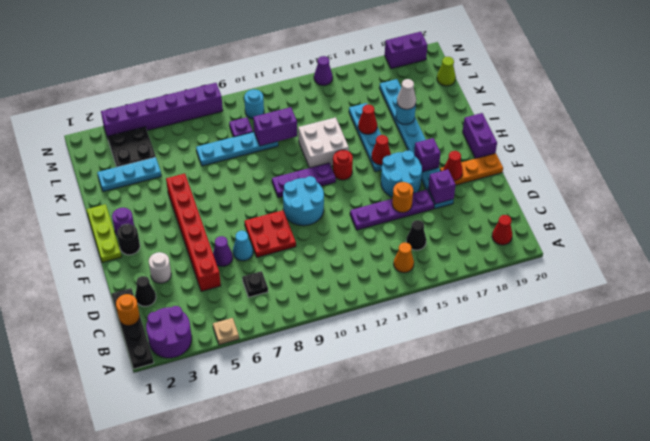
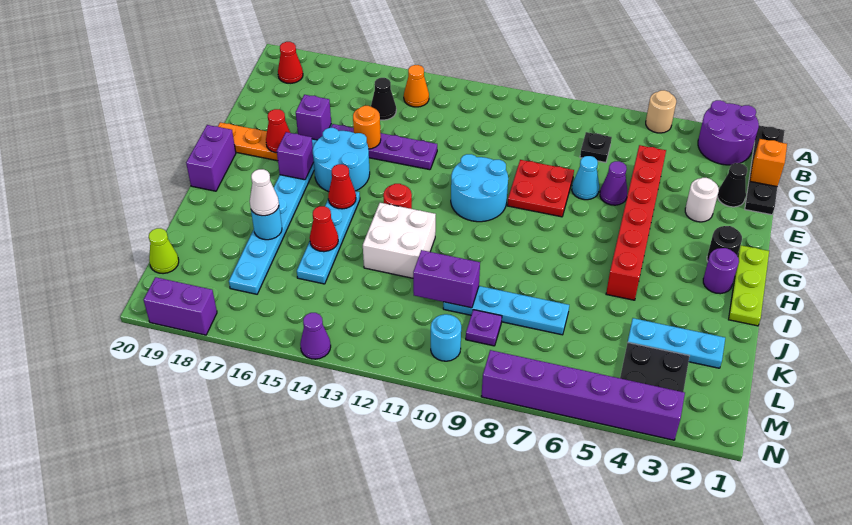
tan plate A5 level 1 -> tan round brick A5 level 1
orange round brick C1 level 2 -> orange brick C1 level 2
purple plate H10:H12 level 1 -> none

